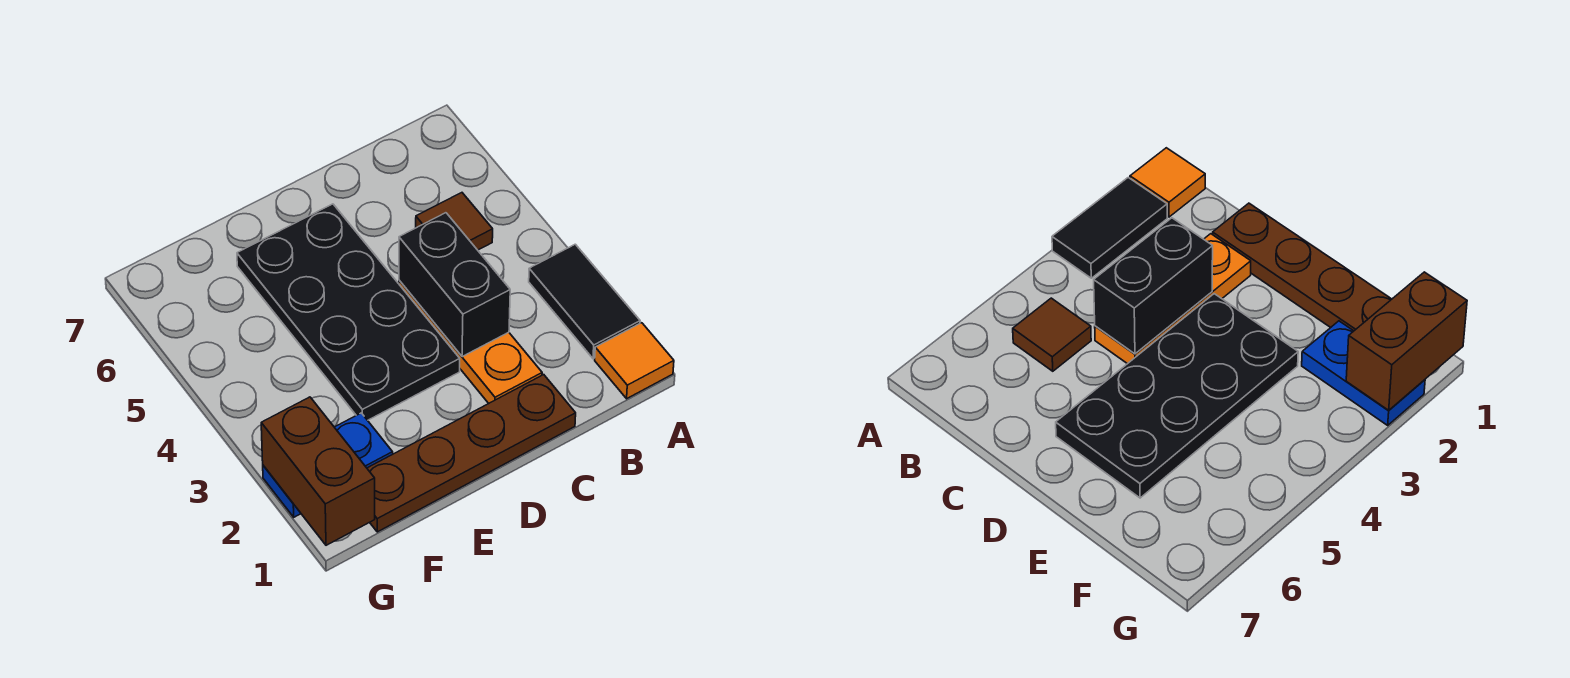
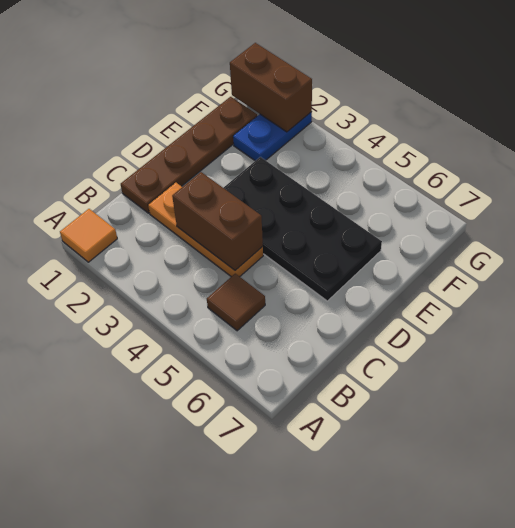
black tile A2:A3 level 1 -> none
black brick C3:C4 level 2 -> brown brick C3:C4 level 2

